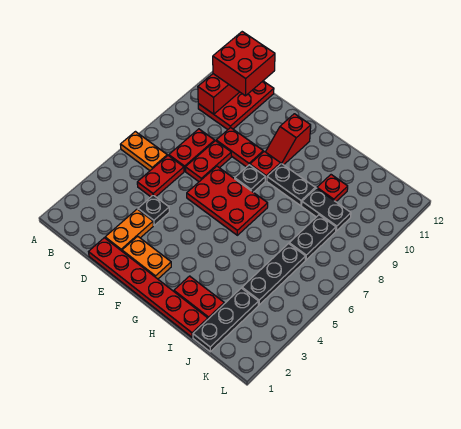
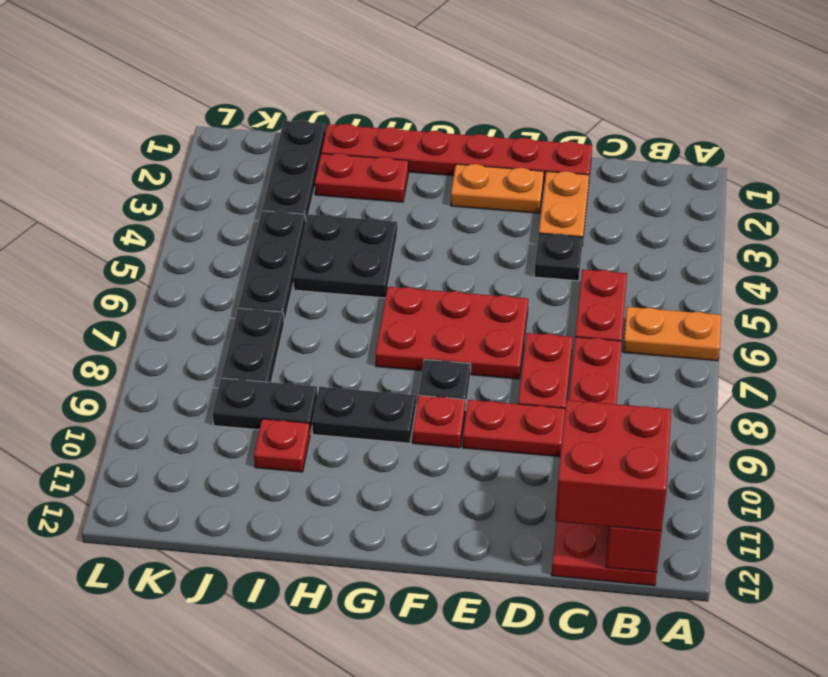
red slope F10:F11 level 1 top 11 -> none
none -> black plate H4:I5 level 1

